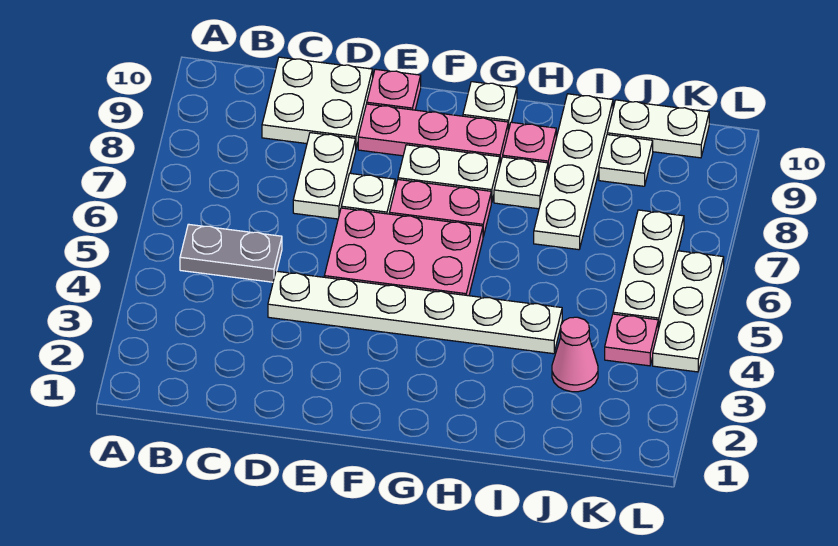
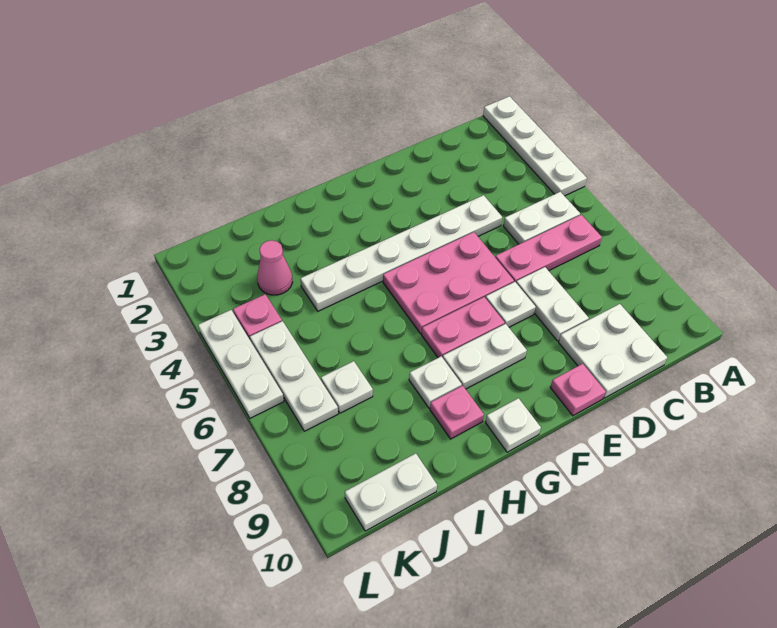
grey plate B5:C5 level 1 -> white plate B5:C5 level 1
pink plate E9:G9 level 1 -> pink plate B6:D6 level 1
white plate I7:I10 level 1 -> white plate A1:A4 level 1
white plate J9 level 1 -> white plate J7 level 1

